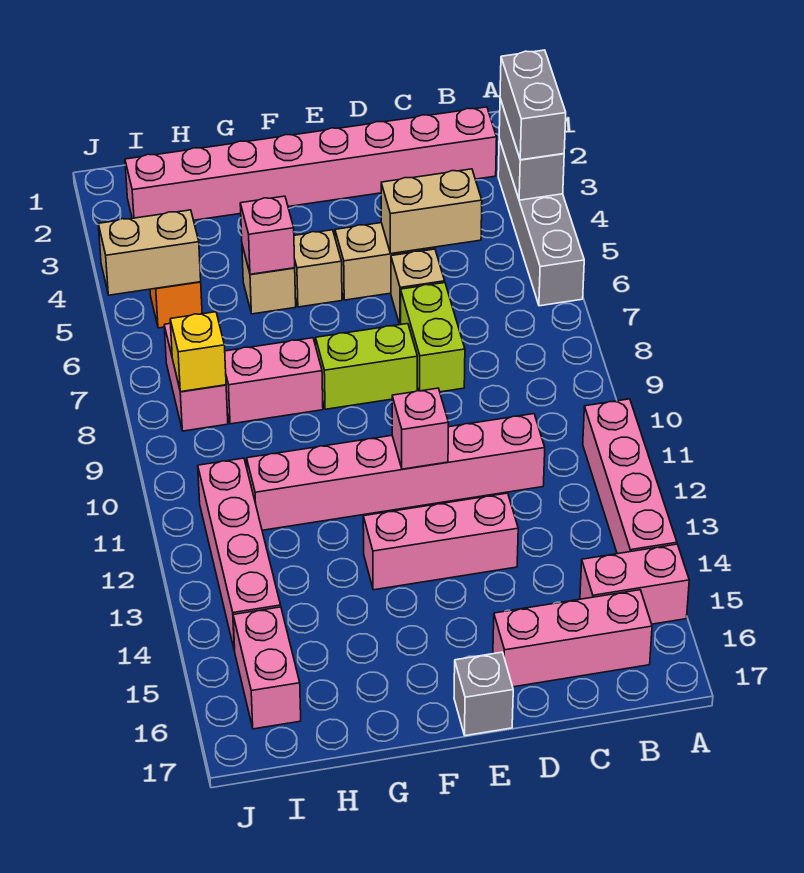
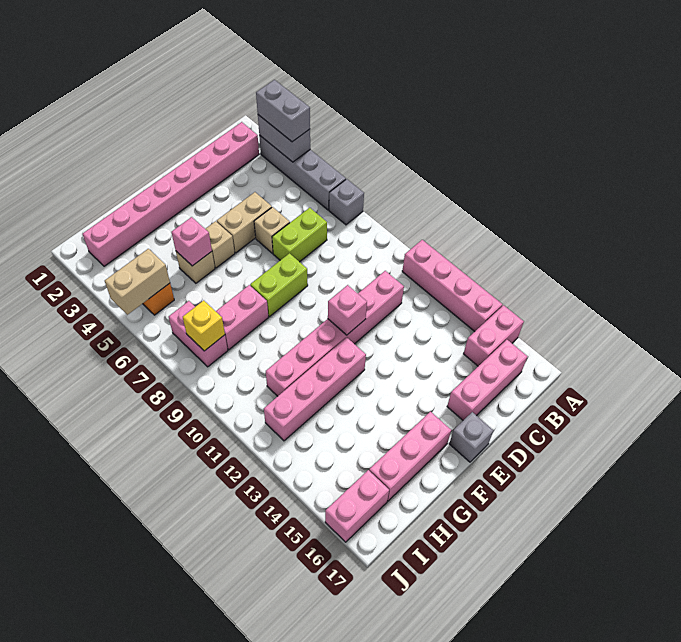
none -> grey brick A7 level 1
tan brick C5:D5 level 2 -> none
lime brick D7:D8 level 1 -> lime brick C7:D7 level 1
pink brick D13:F13 level 1 -> pink brick F16:H16 level 1
pink brick I11:I14 level 1 -> pink brick F12:I12 level 1
pink brick I15:I16 level 1 -> pink brick I16:J16 level 1

